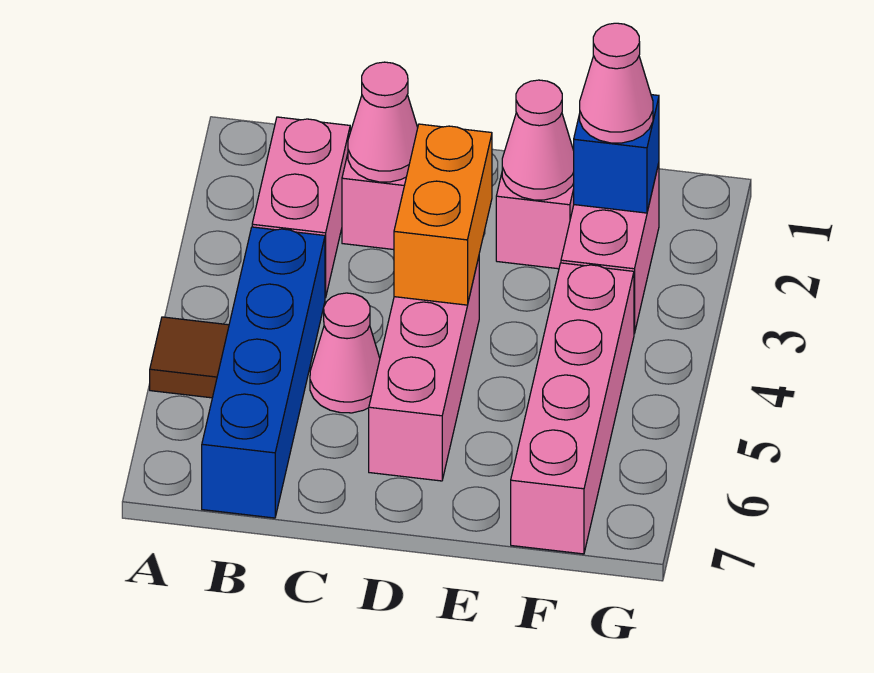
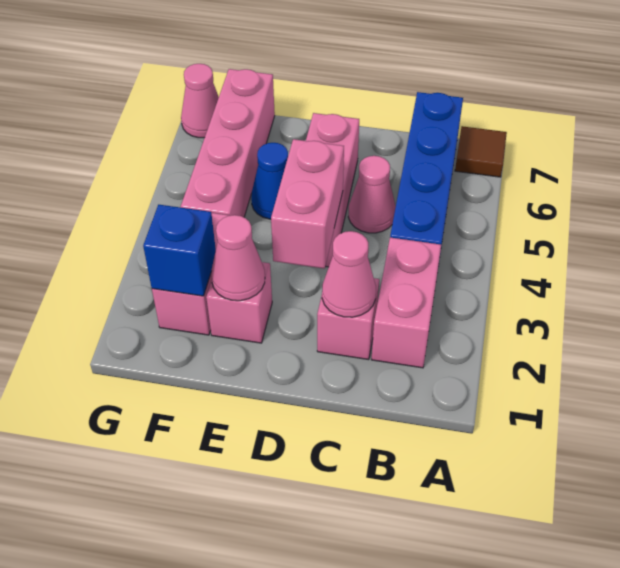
brown tile A5 level 1 -> brown tile A7 level 1
orange brick D3:D4 level 2 -> pink brick D3:D4 level 2
none -> blue cone E5 level 1
pink cone F2 level 3 -> pink cone G7 level 1

